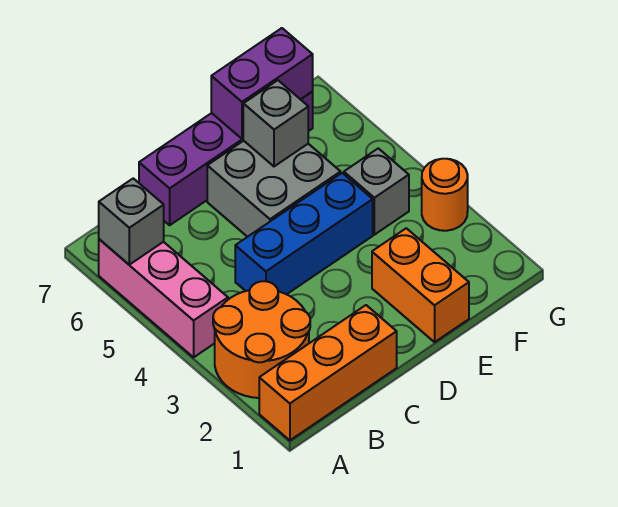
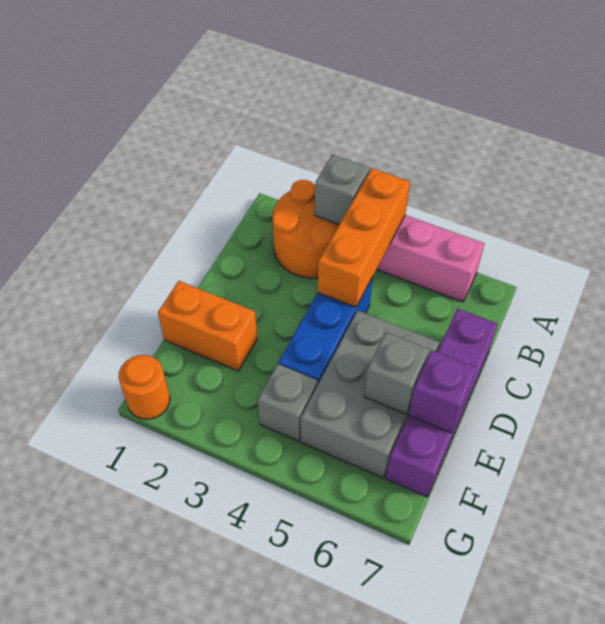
orange brick A1:C1 level 1 -> orange brick A4:C4 level 2
grey brick A6 level 2 -> grey brick A3 level 2
grey brick D5:E6 level 1 -> grey brick D5:F6 level 1
purple brick E7:F7 level 2 -> purple brick E7 level 2
orange round brick G3 level 1 -> orange round brick G1 level 1

